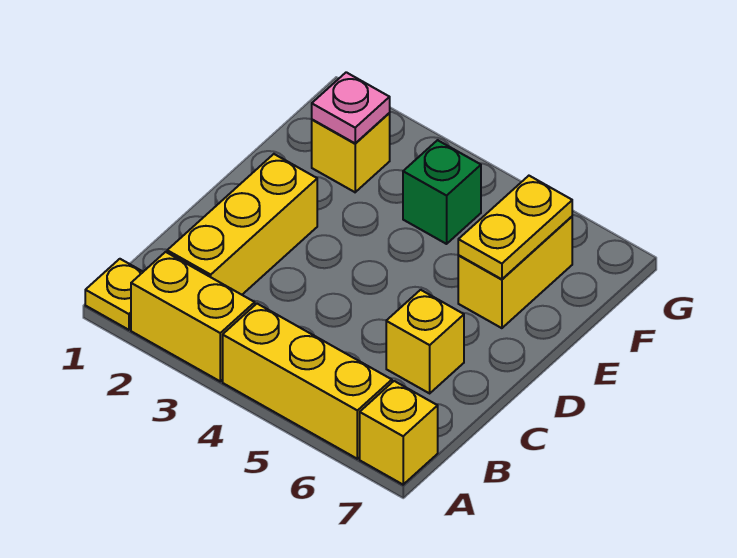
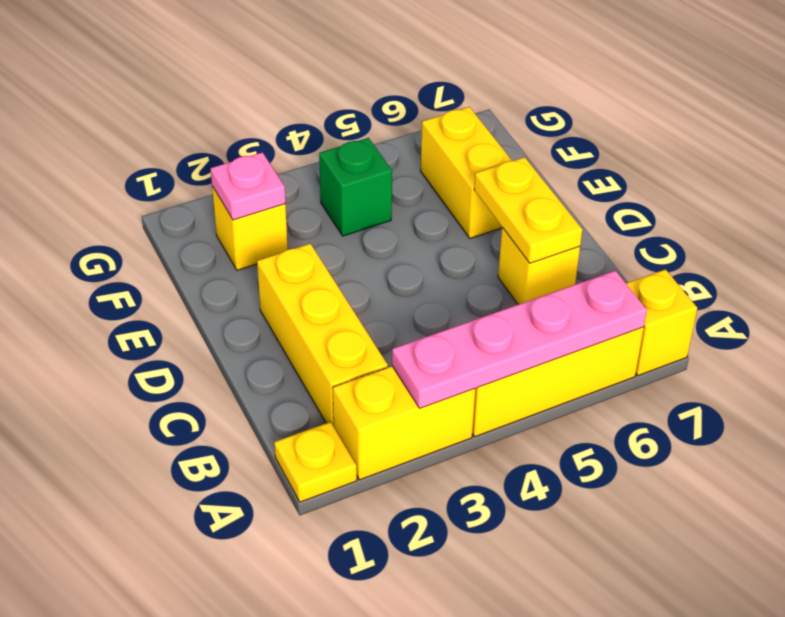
none -> pink plate A3:A6 level 2
yellow plate E6:F6 level 2 -> yellow plate C6:D6 level 2

